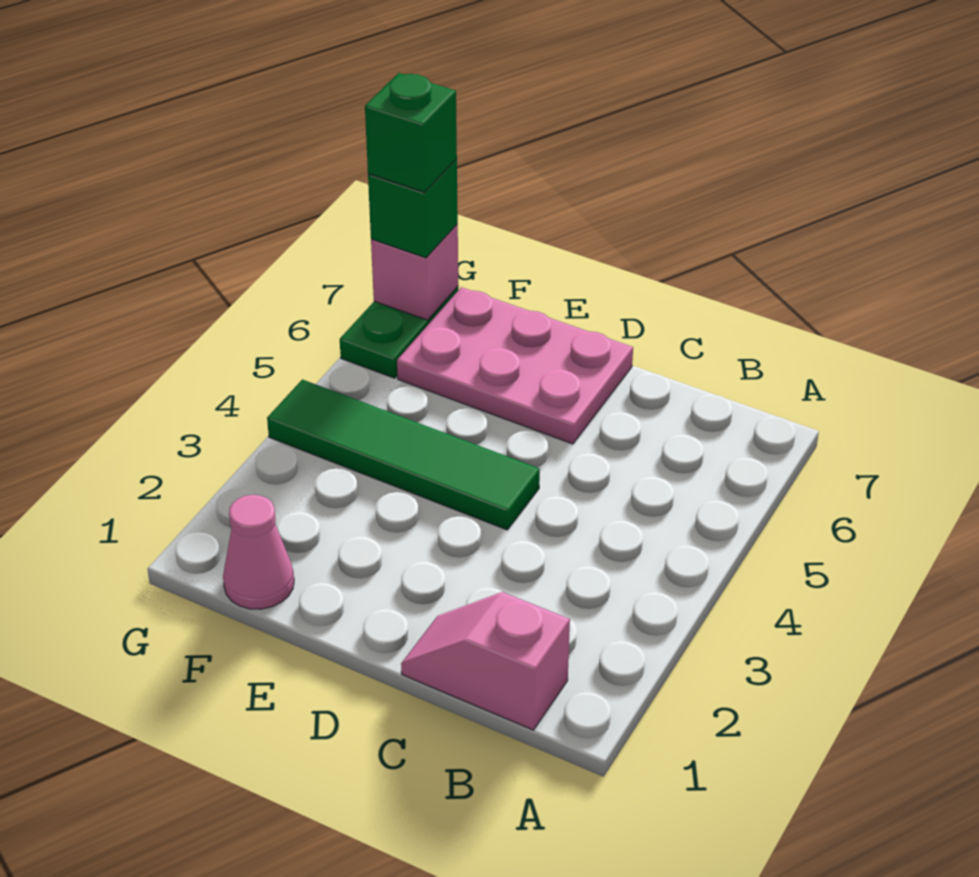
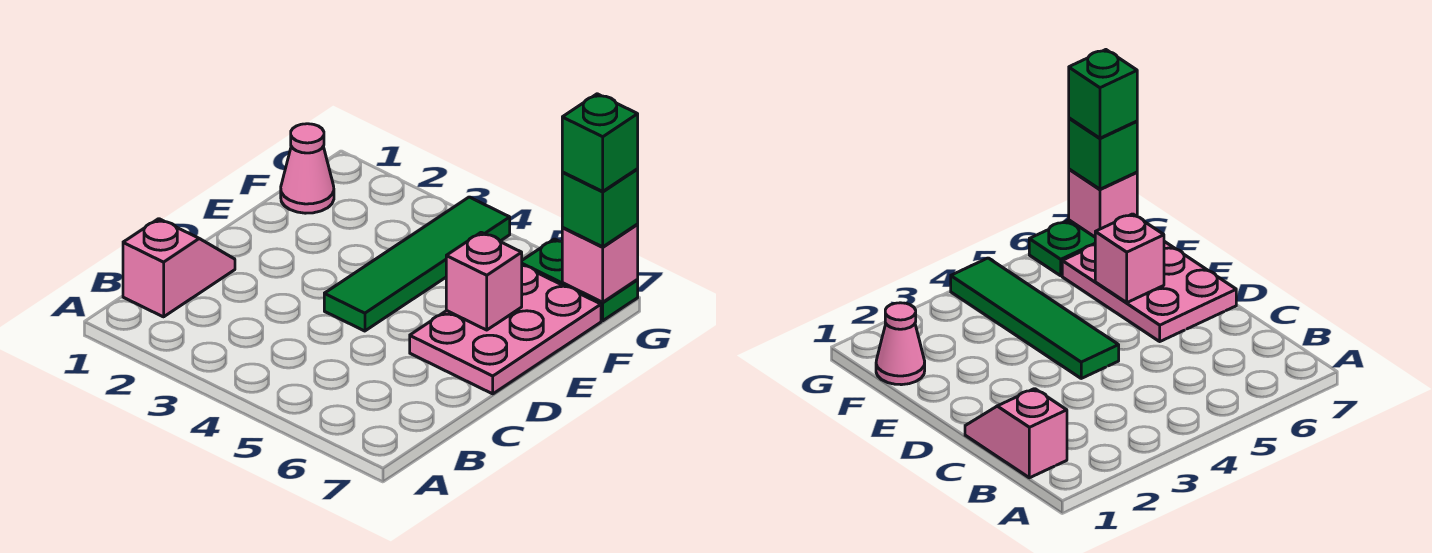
none -> pink brick E6 level 2

